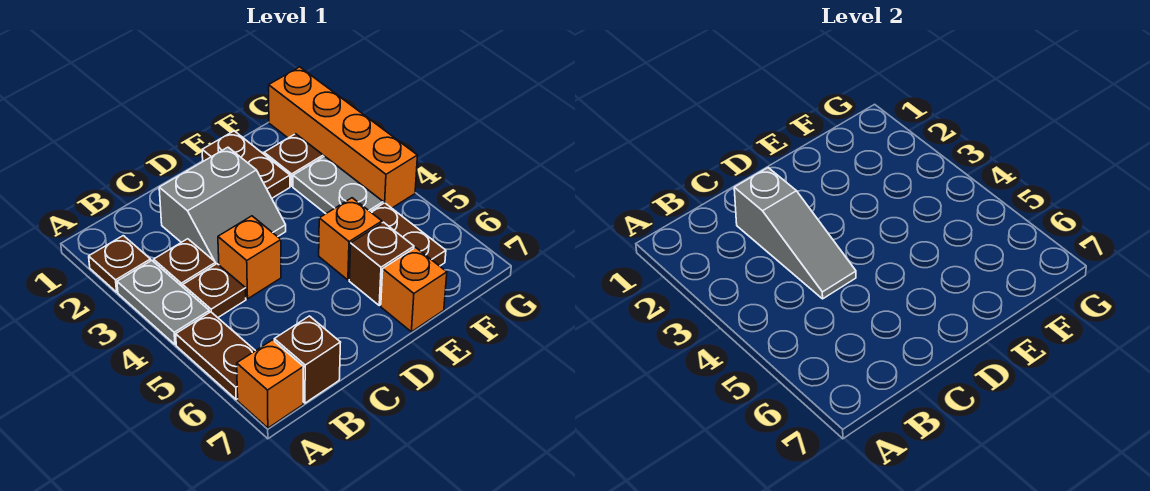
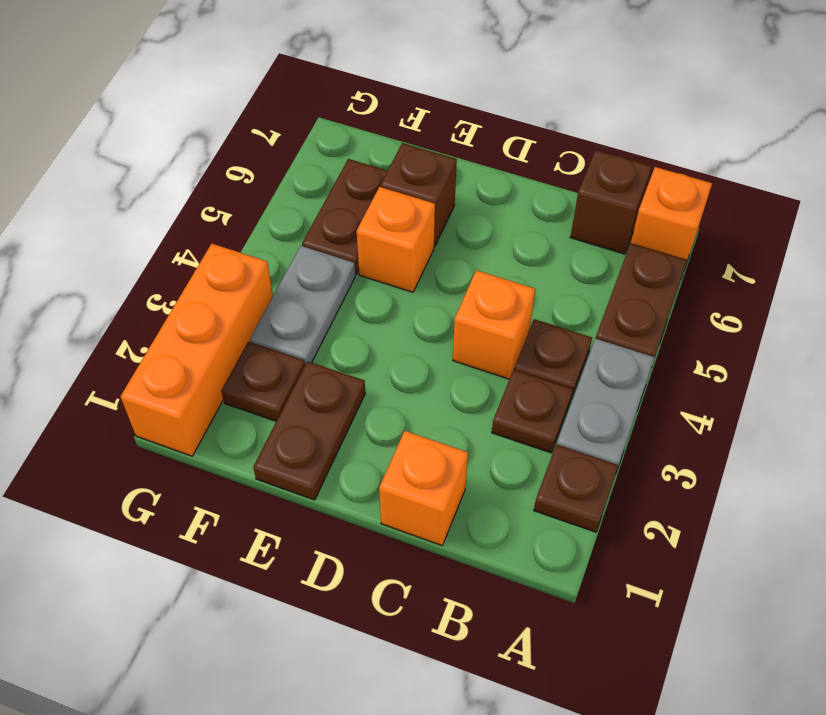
grey slope C2:D3 level 1 top 2 -> none
grey slope C2:C4 level 2 top 2 -> none
orange brick E7 level 1 -> orange brick C1 level 1
orange brick G1:G4 level 1 -> orange brick G1:G3 level 1

